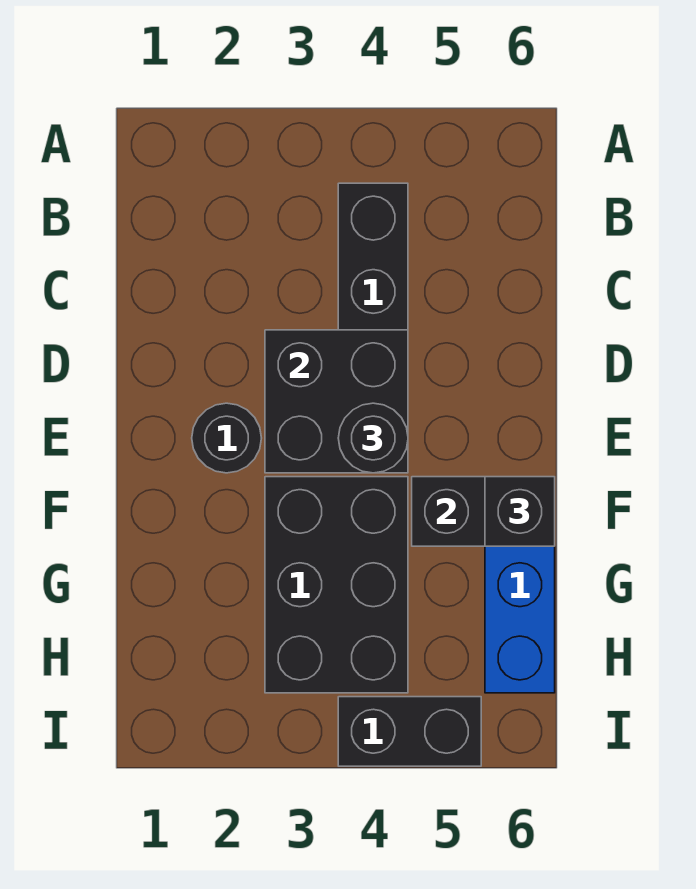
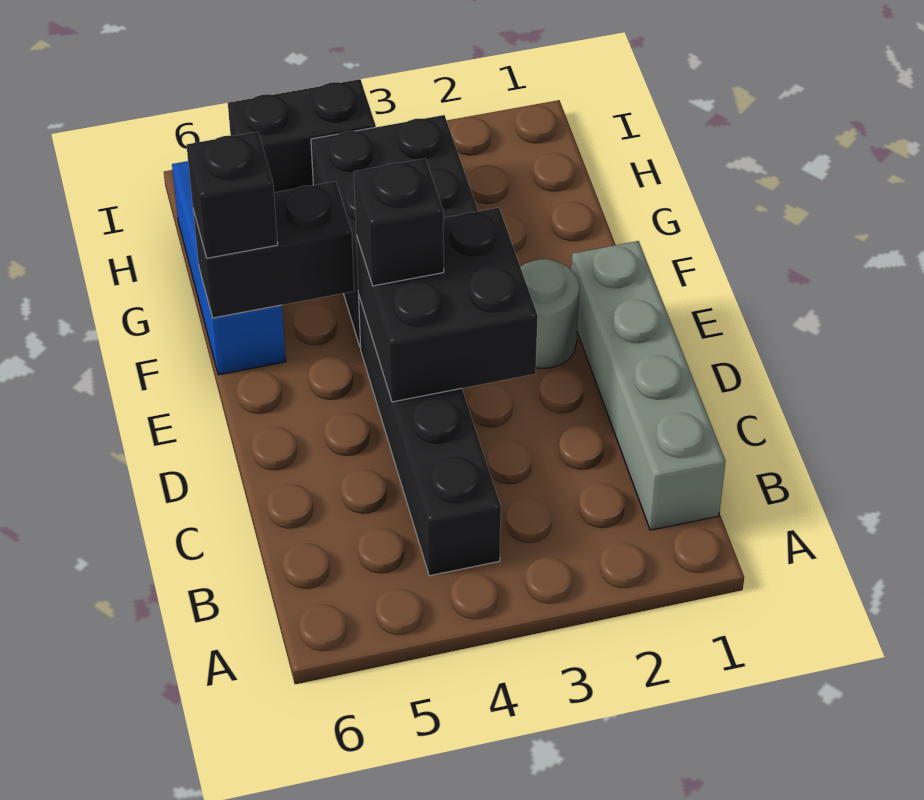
none -> grey brick B1:E1 level 1
black round brick E2 level 1 -> grey round brick E2 level 1
black round brick E4 level 3 -> black brick E4 level 3

